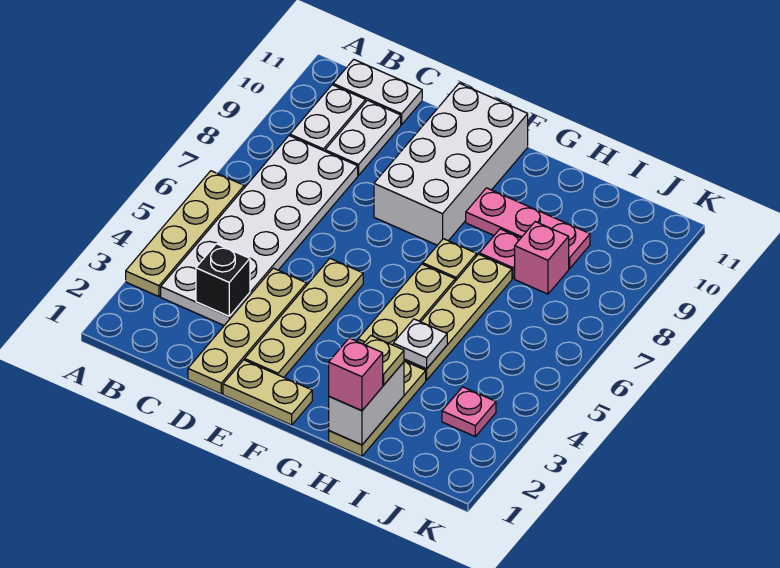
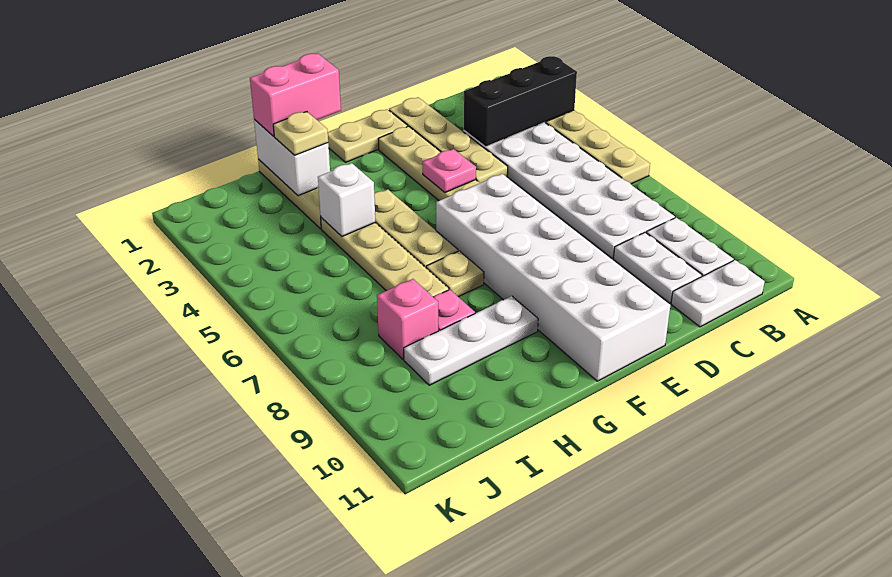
black brick C3 level 2 -> black brick A3:C3 level 2
white brick E8:F11 level 1 -> white brick E6:F11 level 1
pink plate G9:I9 level 1 -> white plate G9:I9 level 1
pink brick H1 level 3 -> pink brick G1:H1 level 3
white plate H4 level 2 -> white brick H4 level 2
pink plate J3 level 1 -> pink plate E4 level 2

